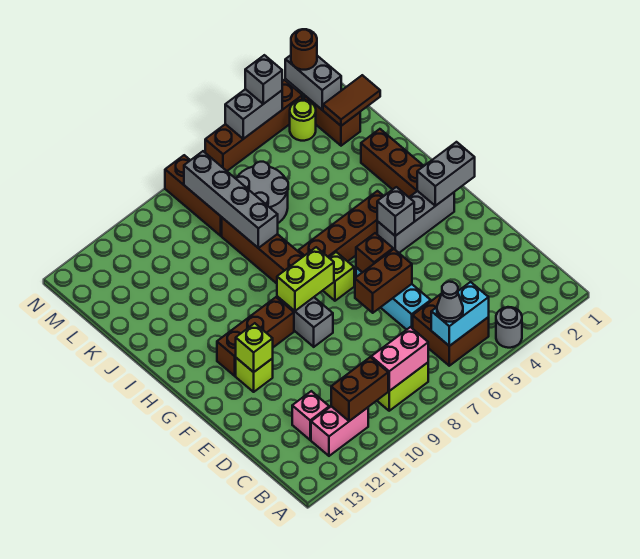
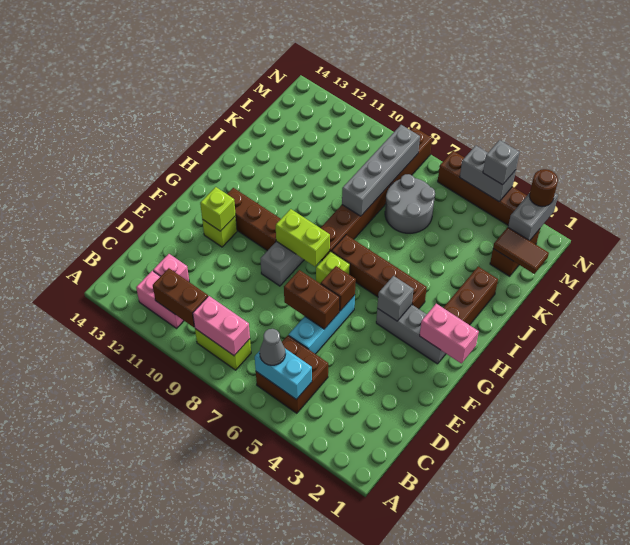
grey round brick A4 level 1 -> none
grey brick G1:G2 level 2 -> pink brick G1:G2 level 2
lime round brick M3 level 1 -> none

